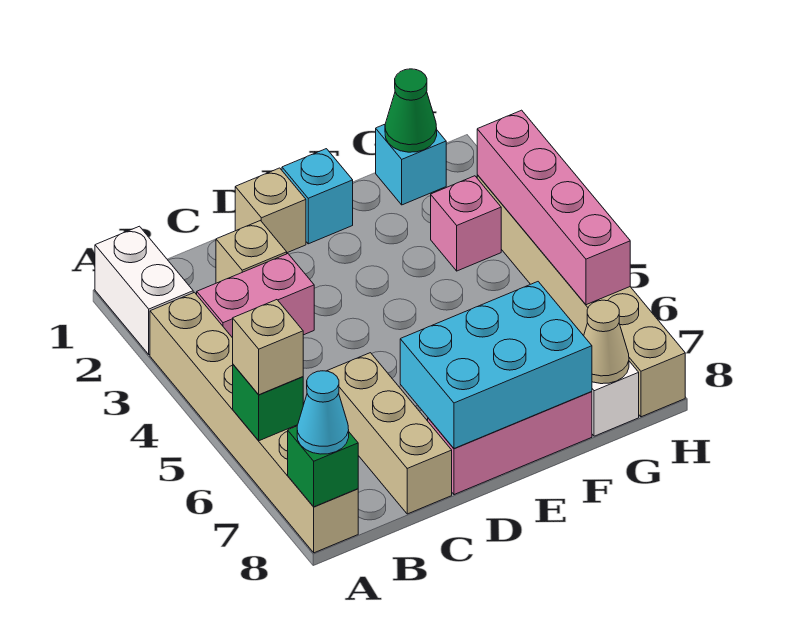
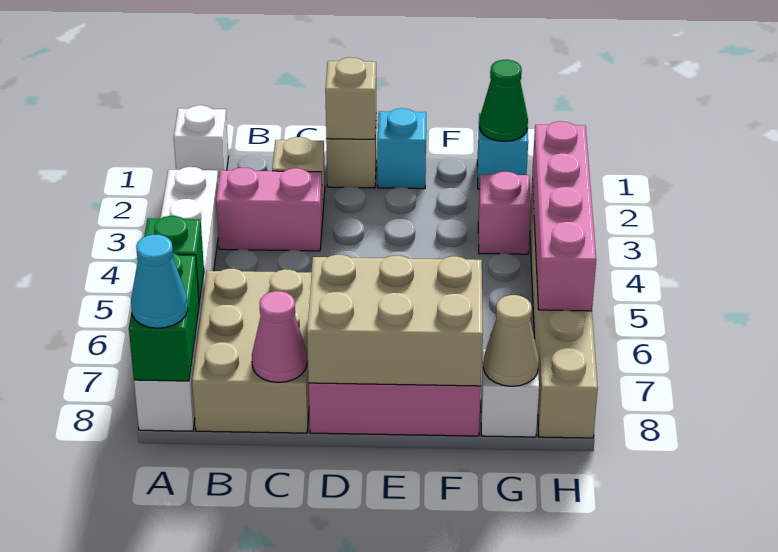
white brick A1:A2 level 1 -> white brick A1 level 1
tan brick A3:A8 level 1 -> white brick A3:A8 level 1
tan brick A6 level 3 -> tan brick D1 level 2
green brick A8 level 2 -> green brick A7:A8 level 2
tan brick C6:C8 level 1 -> tan brick B6:C8 level 1
none -> pink cone C8 level 2
cyan brick D7:F8 level 2 -> tan brick D7:F8 level 2

